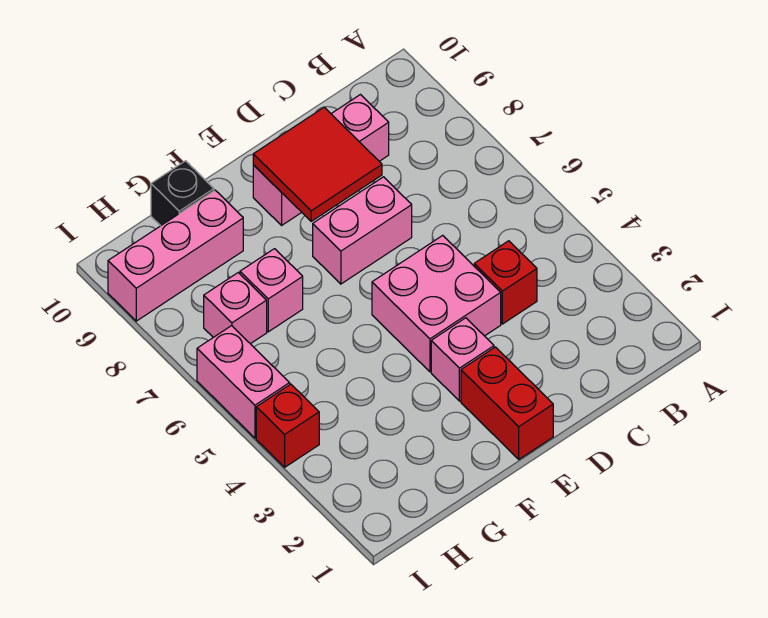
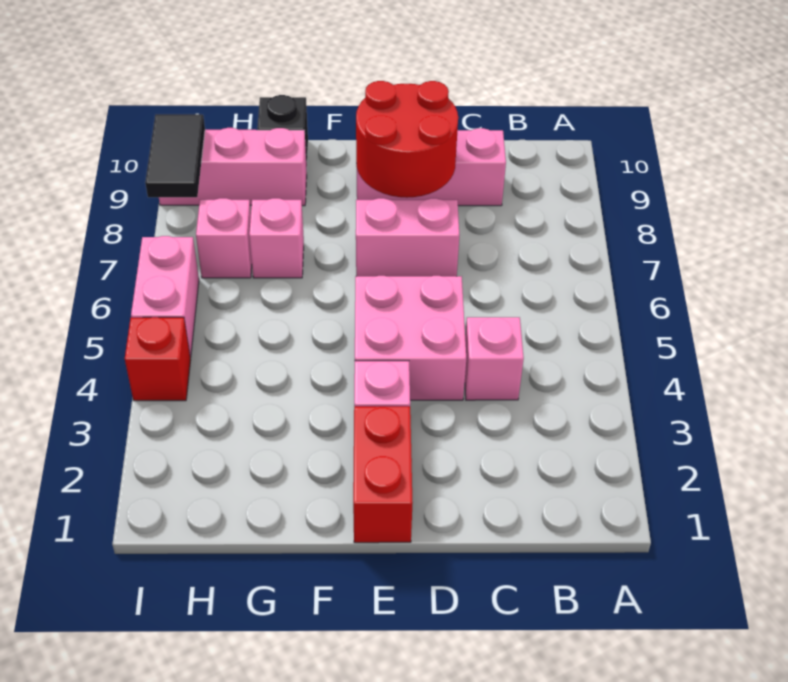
red brick C4 level 1 -> pink brick C4 level 1
red tile D8:E9 level 2 -> red round brick D8:E9 level 2
none -> black tile I8:I9 level 2

